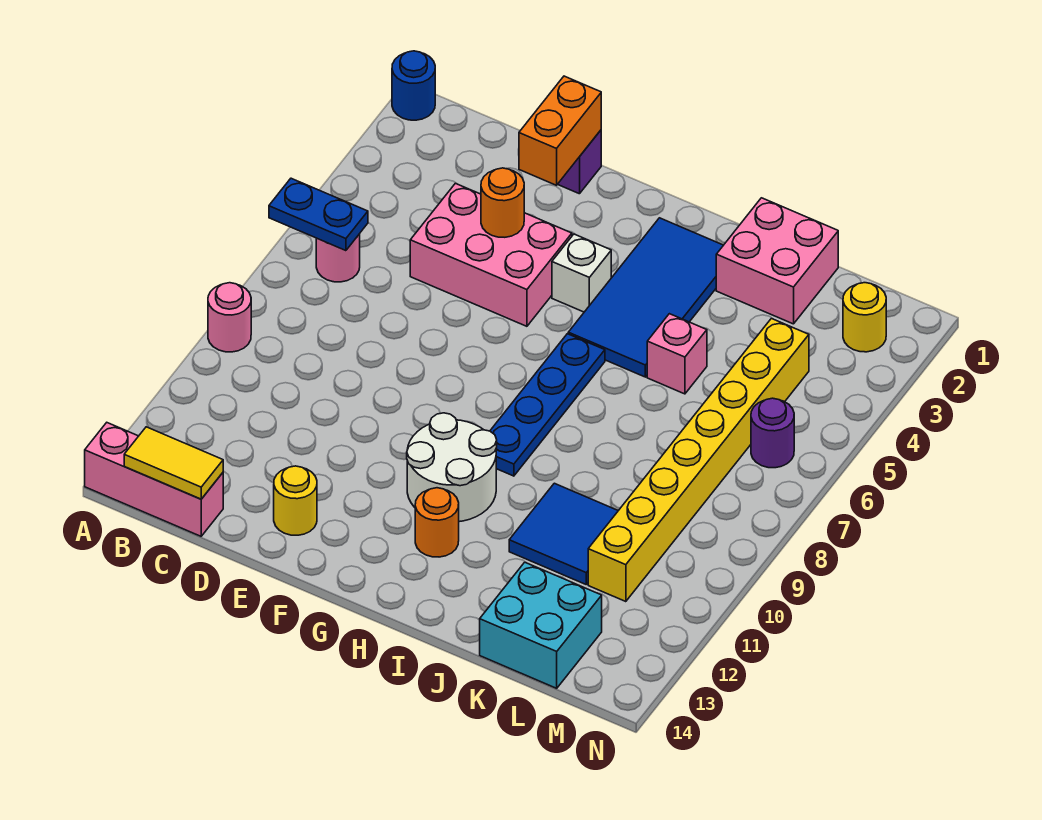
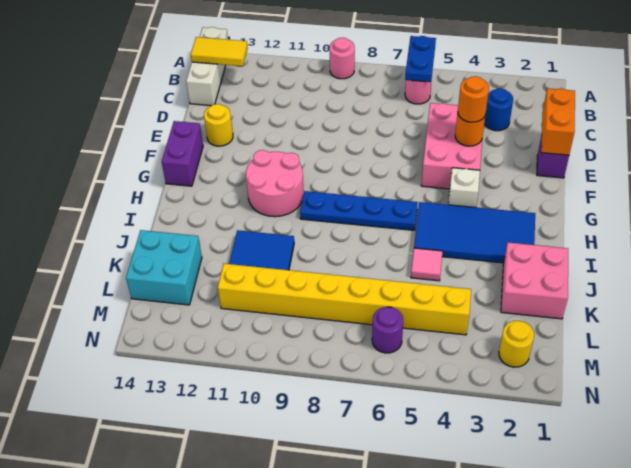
blue round brick A1 level 1 -> blue round brick C3 level 1
pink brick A14:C14 level 1 -> white brick A14:C14 level 1
yellow tile B14:C14 level 2 -> yellow tile B13:B14 level 2
orange brick E1:E2 level 2 -> orange brick D1:E1 level 2
none -> purple brick F14:G14 level 1
white round brick G10:H11 level 1 -> pink round brick G10:H11 level 1
orange round brick H12 level 1 -> orange round brick E4 level 3
pink brick J5 level 1 -> pink tile J5 level 1

